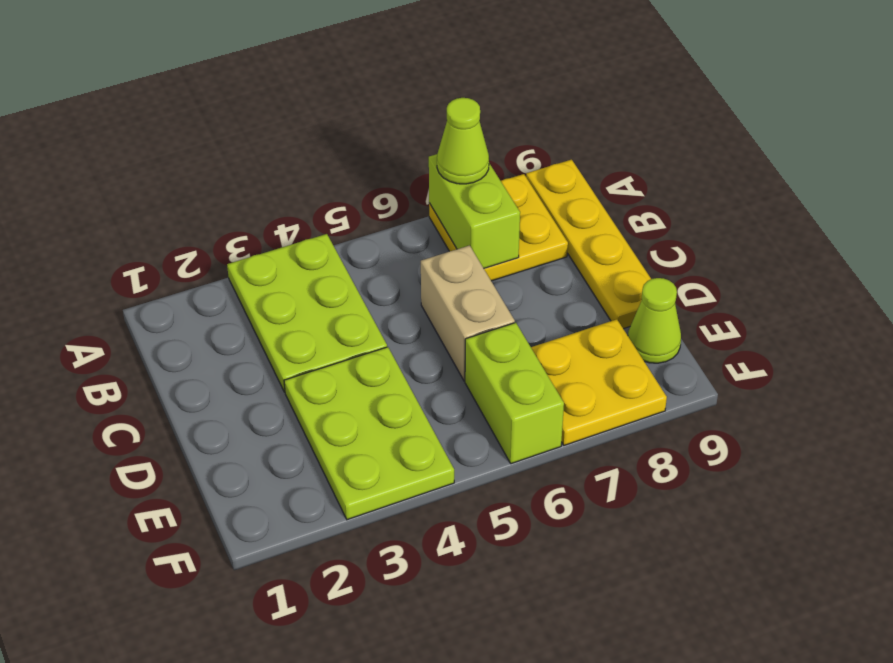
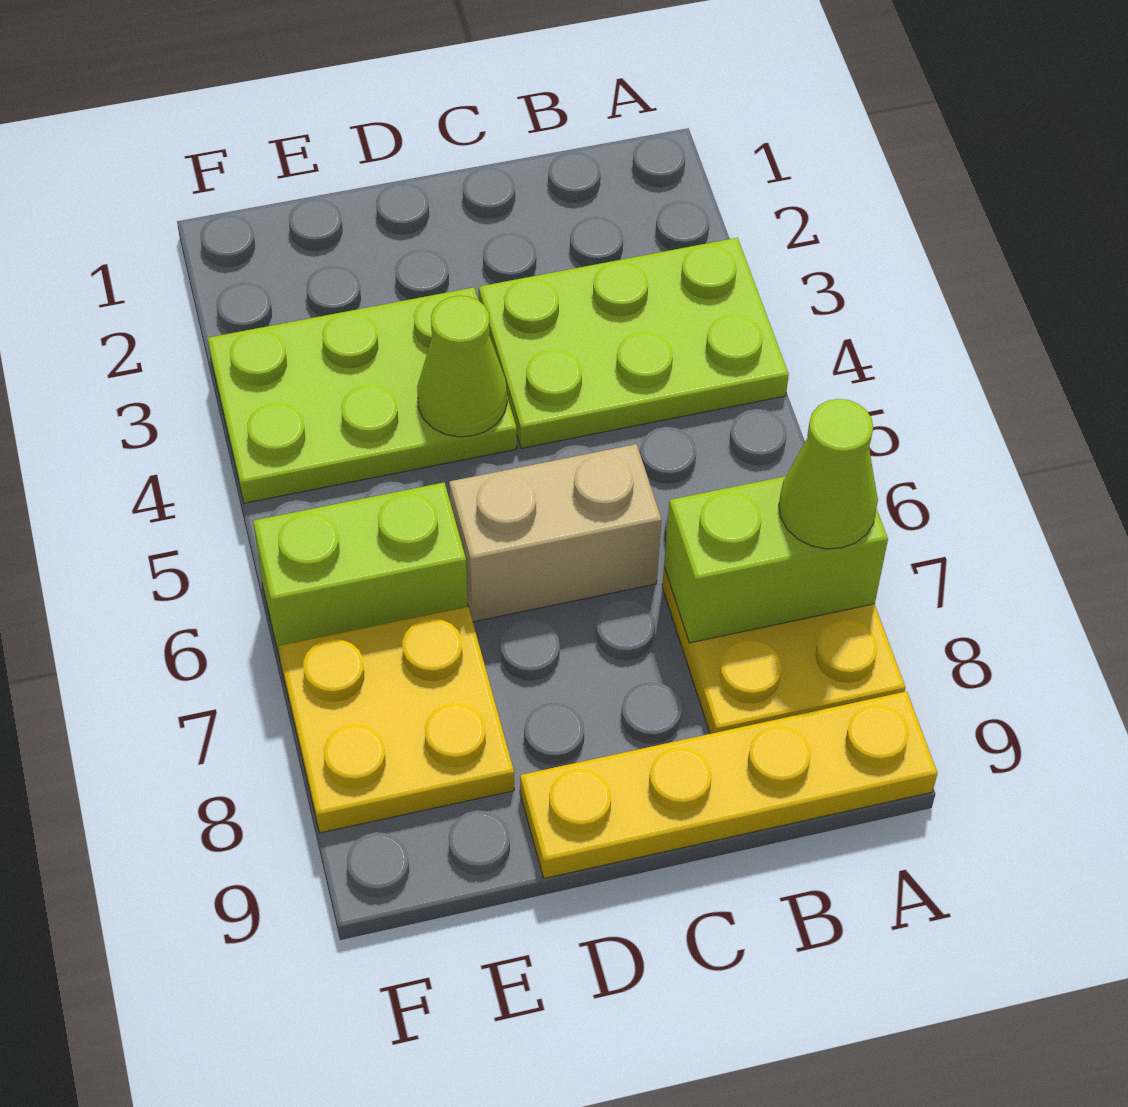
lime cone E9 level 1 -> lime cone D4 level 2

